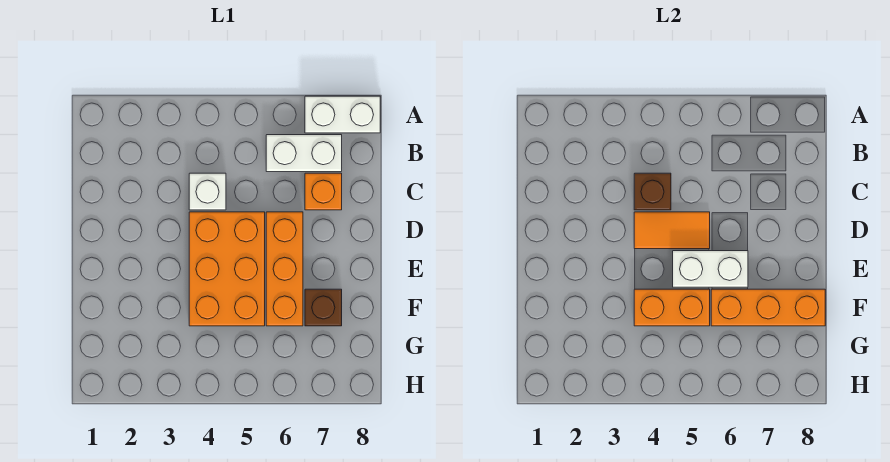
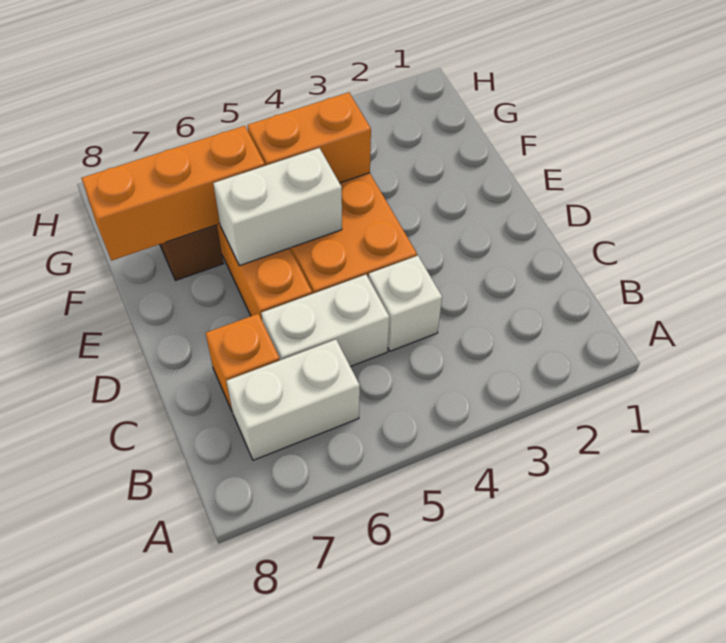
white brick A7:A8 level 1 -> white brick C5:C6 level 1
brown brick C4 level 2 -> none
orange tile D4:D5 level 2 -> none

